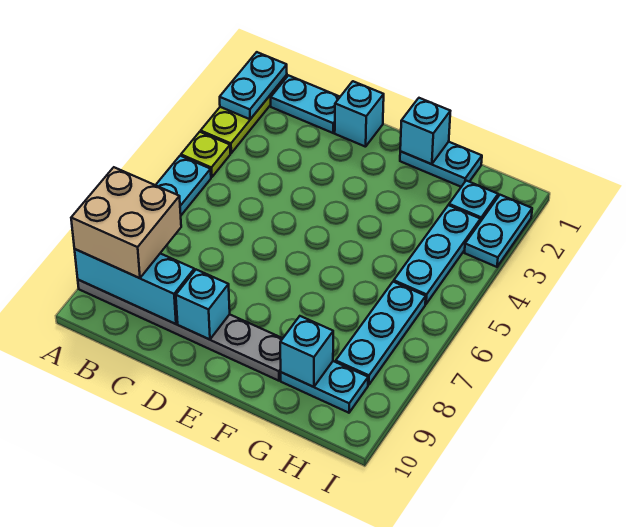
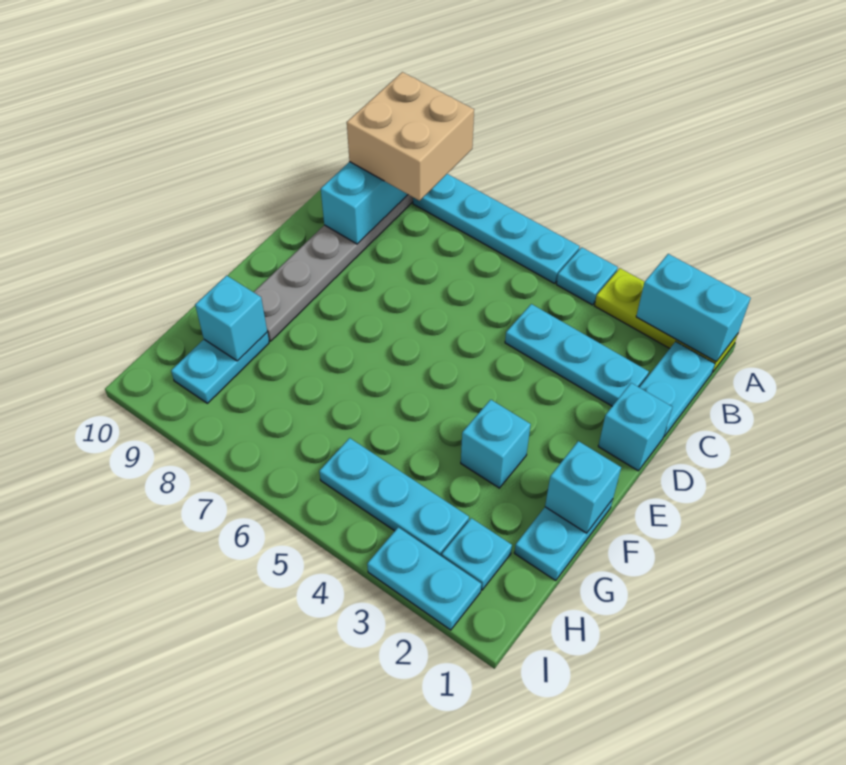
cyan plate A1:A2 level 2 -> cyan brick A1:A2 level 2
lime plate A4 level 1 -> cyan plate A4 level 1
cyan brick D9 level 2 -> cyan brick F3 level 1
cyan plate H6:H8 level 1 -> cyan plate C2:C4 level 1

